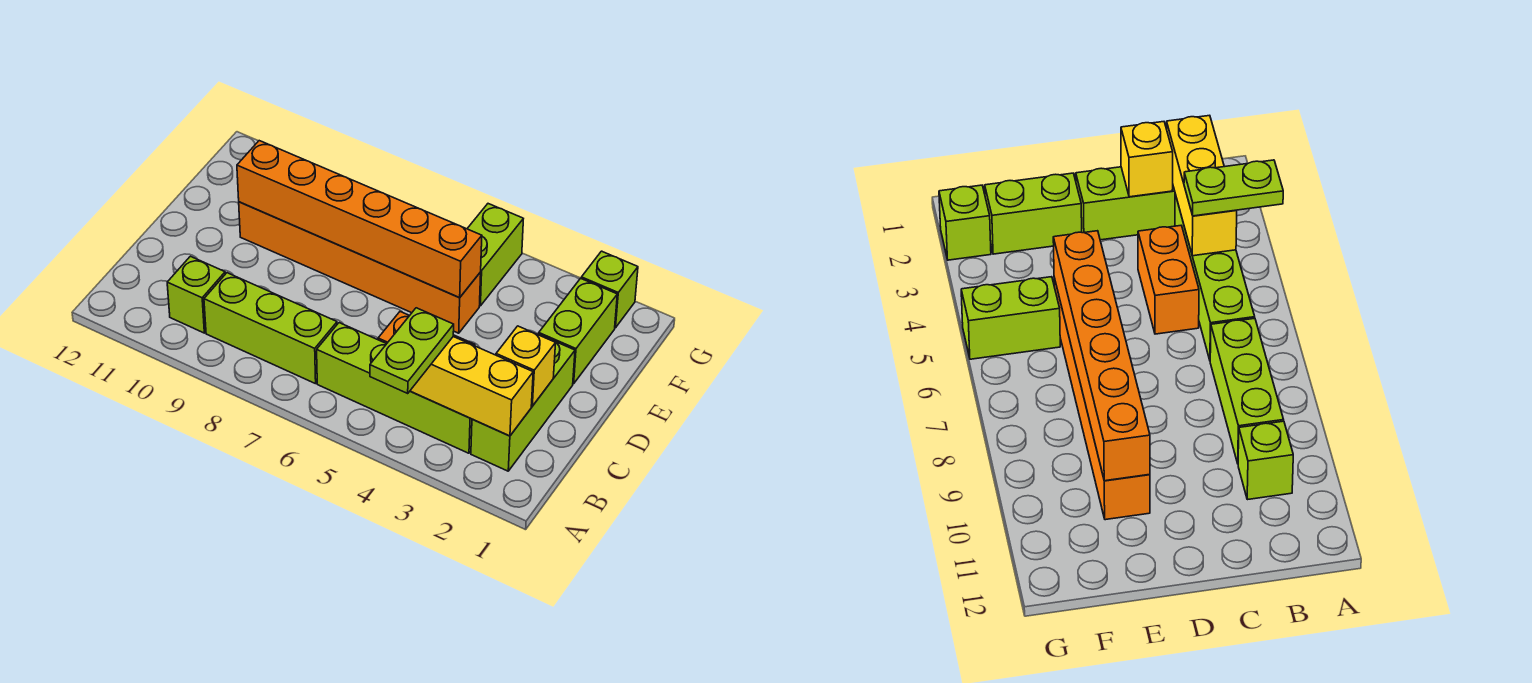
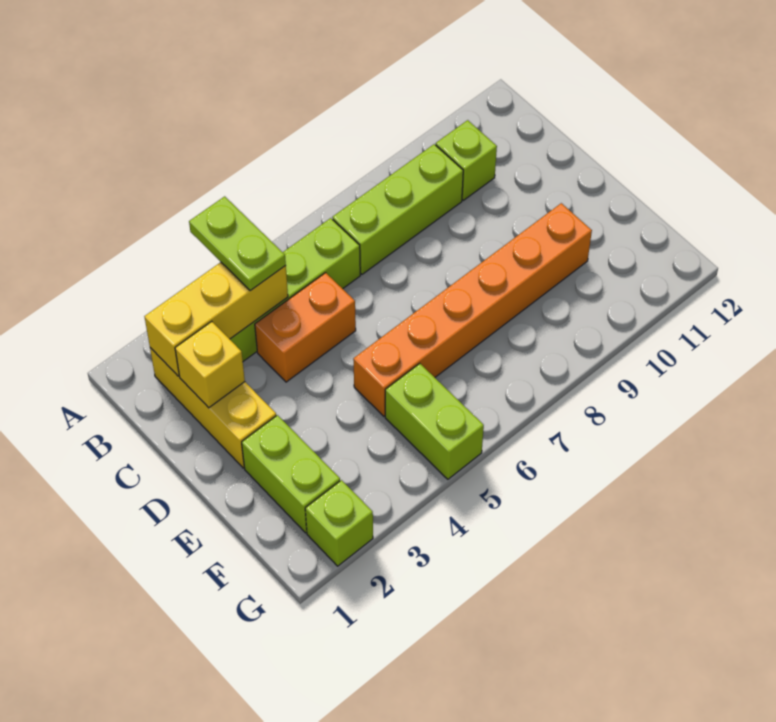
lime brick B2:D2 level 1 -> yellow brick B2:D2 level 1
orange brick E5:E10 level 2 -> none

